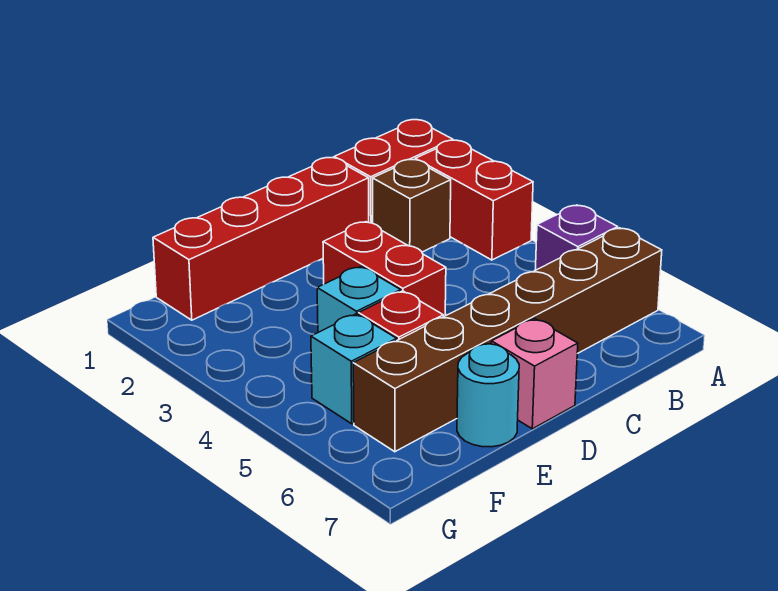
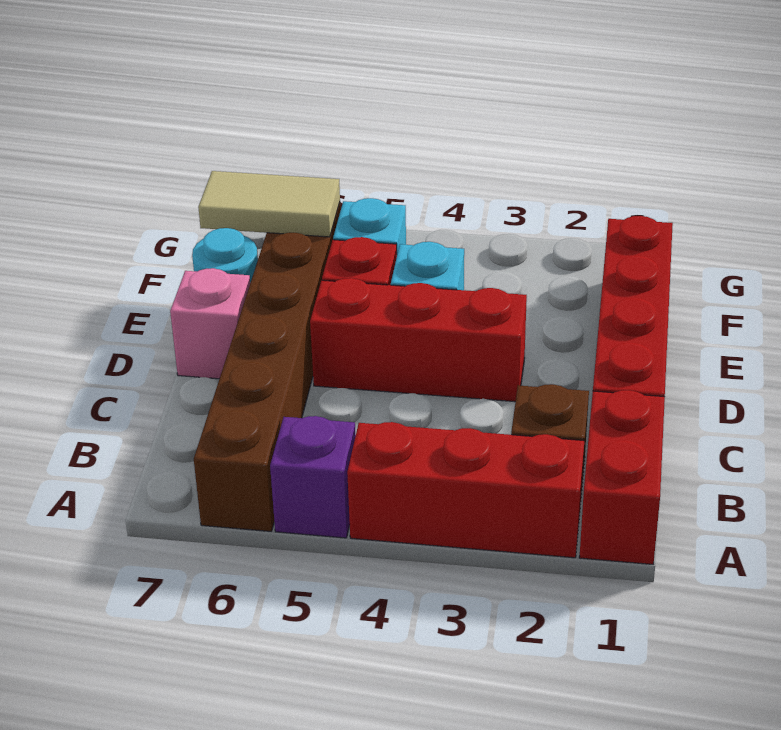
red brick A2:A3 level 1 -> red brick A2:A4 level 1
red brick D3:D4 level 1 -> red brick D3:D5 level 1
none -> tan tile F6:F7 level 2

